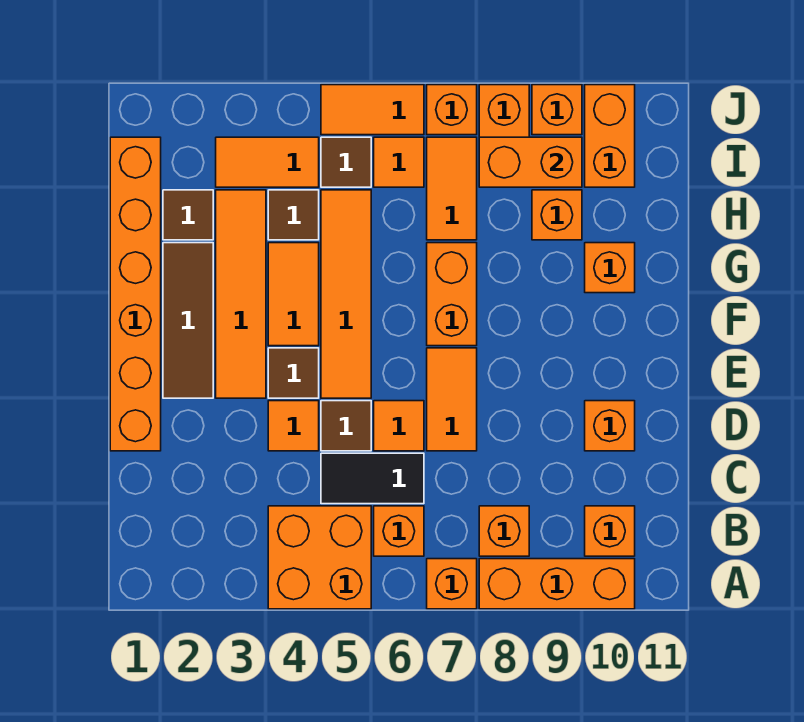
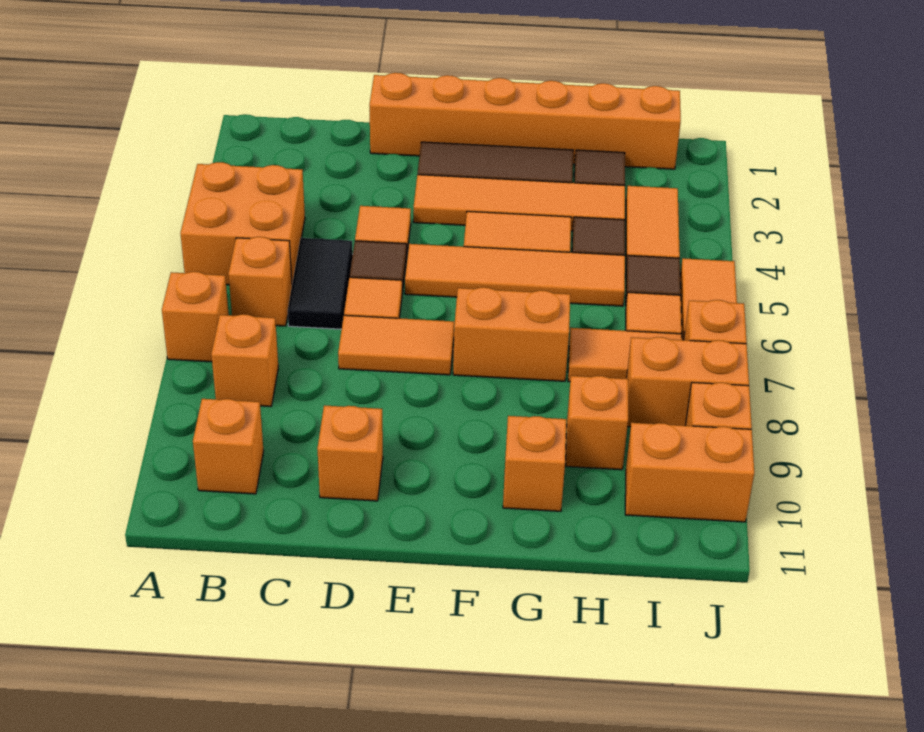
orange brick A8:A10 level 1 -> none
brown tile E4 level 1 -> none
orange brick I8:I9 level 2 -> none

